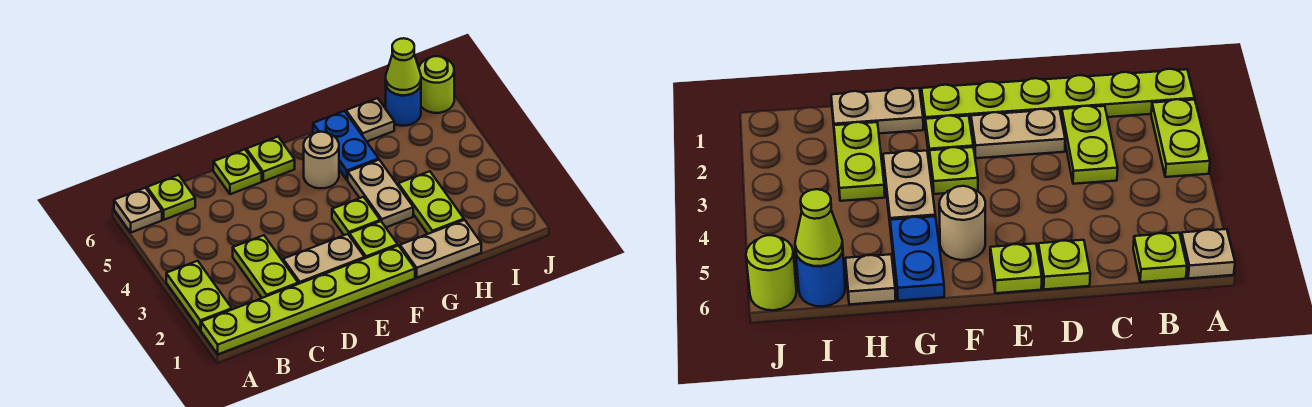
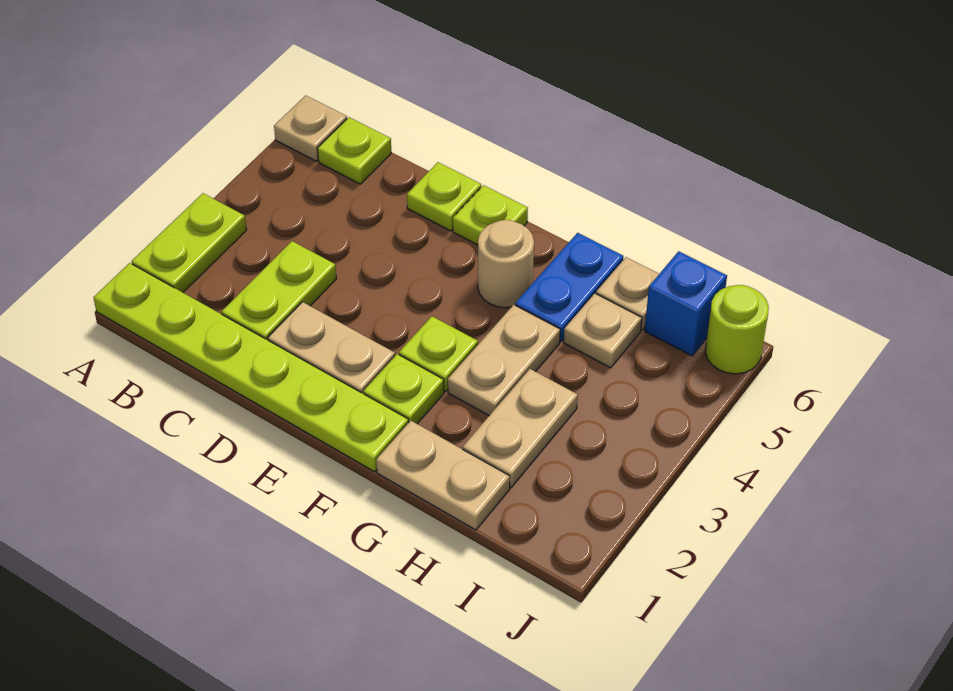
lime plate H2:H3 level 1 -> tan plate H2:H3 level 1
none -> tan plate H5 level 1
blue round brick I6 level 1 -> blue brick I6 level 1
lime cone I6 level 2 -> none

